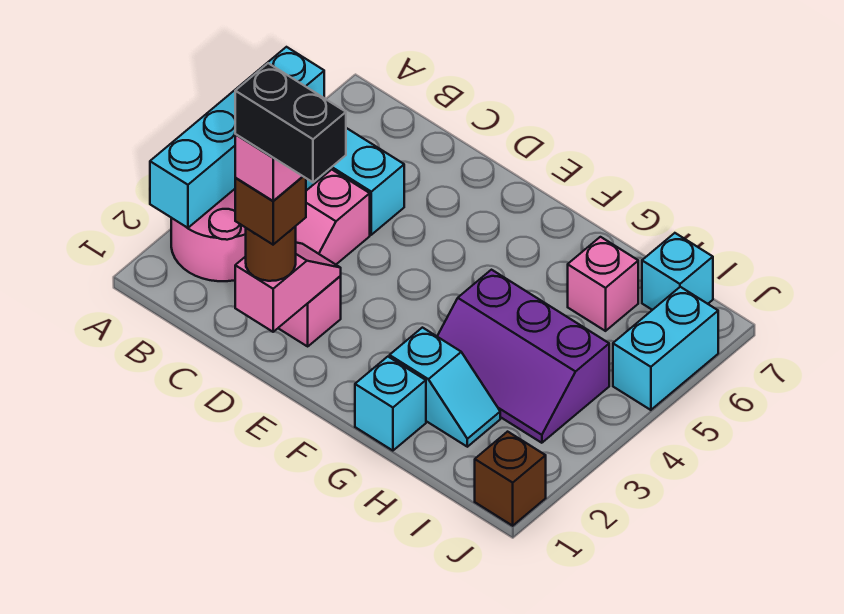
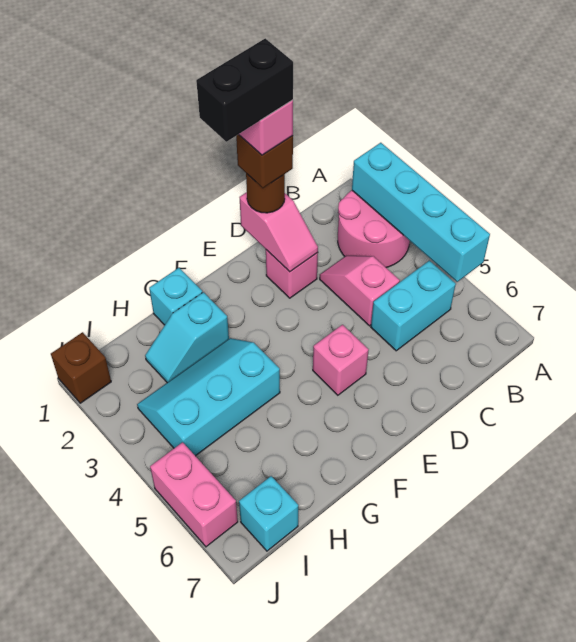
purple slope G3:I4 level 1 top 4 -> cyan slope G3:I4 level 1 top 4
pink brick H6 level 1 -> pink brick E5 level 1
cyan brick J5:J6 level 1 -> pink brick J5:J6 level 1

